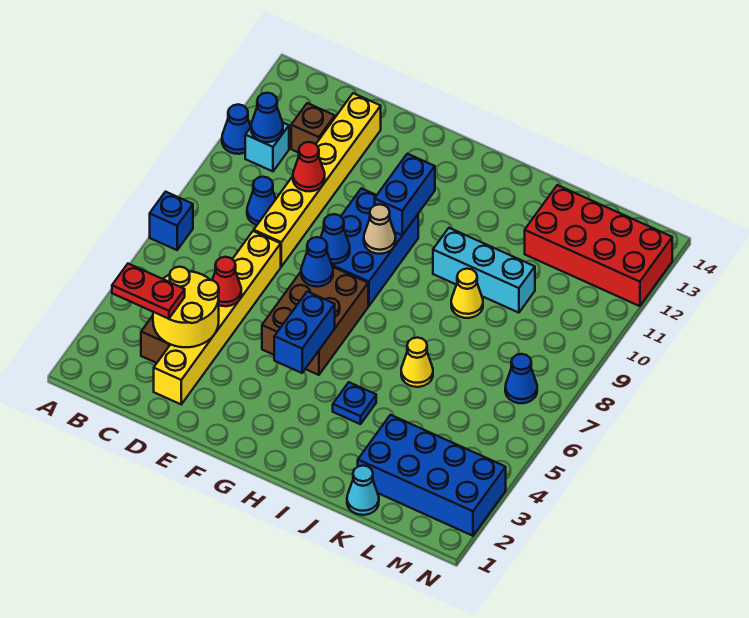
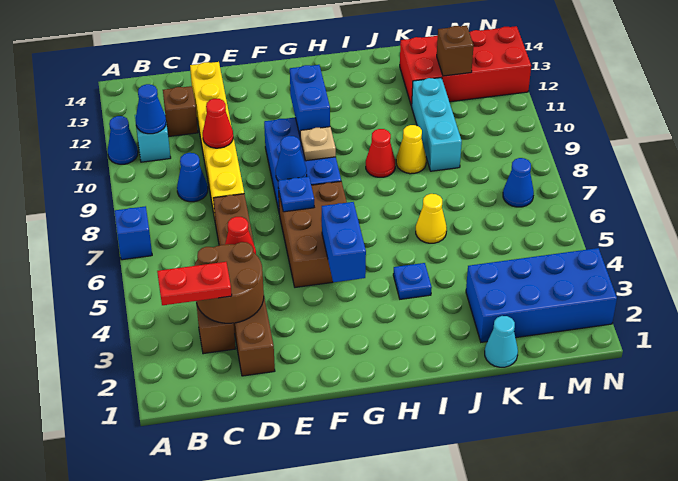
yellow round brick C3:D4 level 2 -> brown round brick C3:D4 level 2
yellow brick D2:D7 level 1 -> brown brick D2:D7 level 1
blue cone F7 level 2 -> blue plate F7 level 2
tan cone G9 level 2 -> tan plate G9 level 2
none -> red cone I9 level 1
cyan brick I10:K10 level 1 -> cyan brick K9:K11 level 1
none -> brown brick L12 level 2

